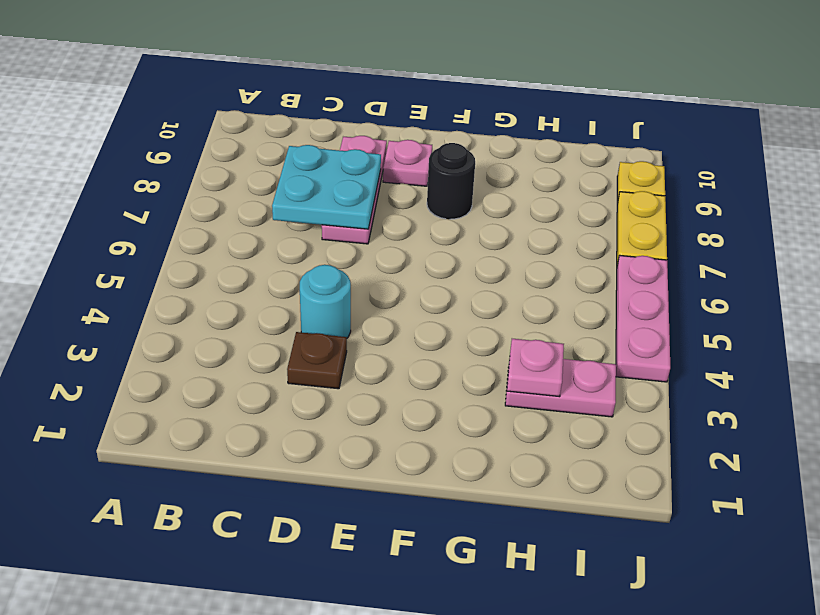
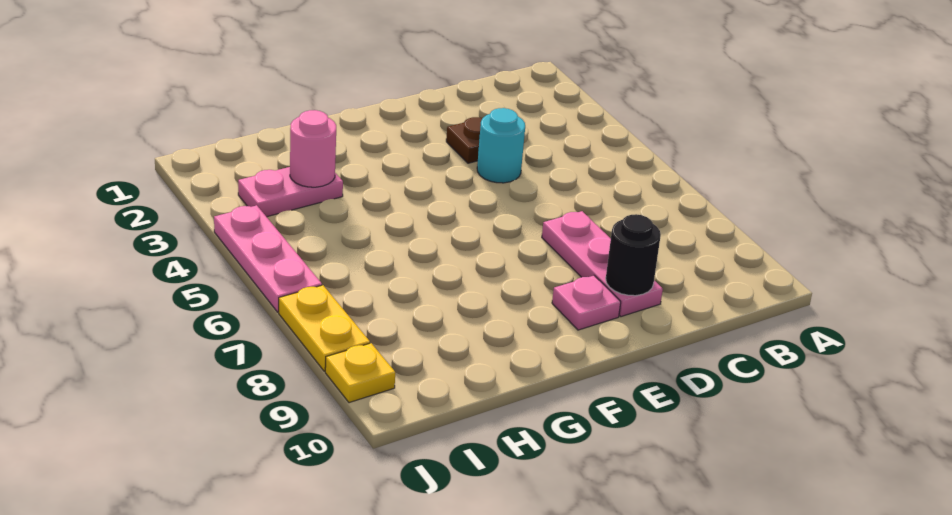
cyan plate C7:D8 level 2 -> none
black round brick F8 level 1 -> black round brick D9 level 2
pink plate H3 level 2 -> pink round brick H3 level 2

